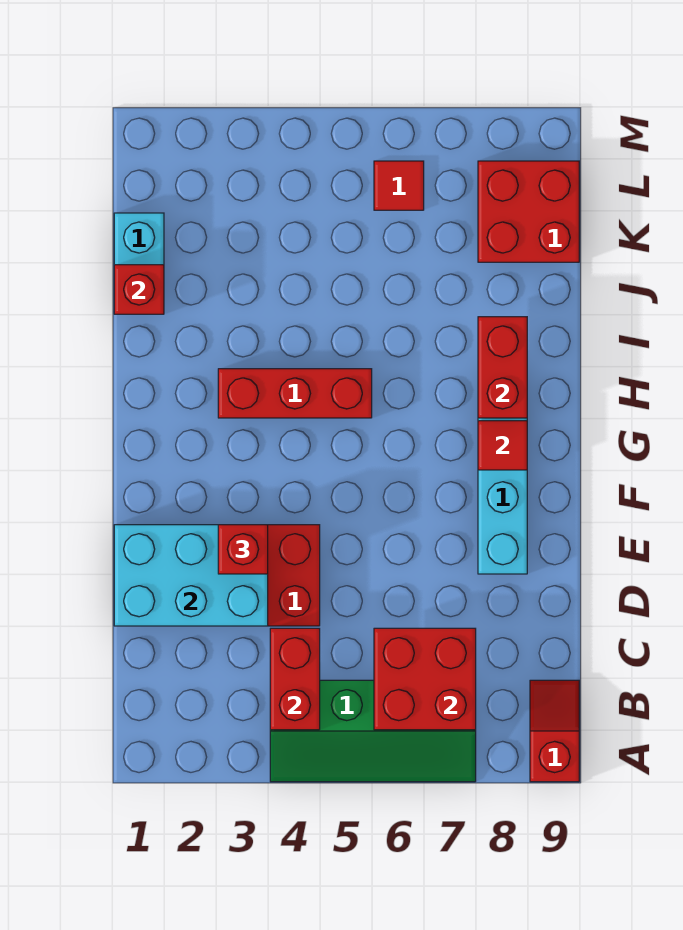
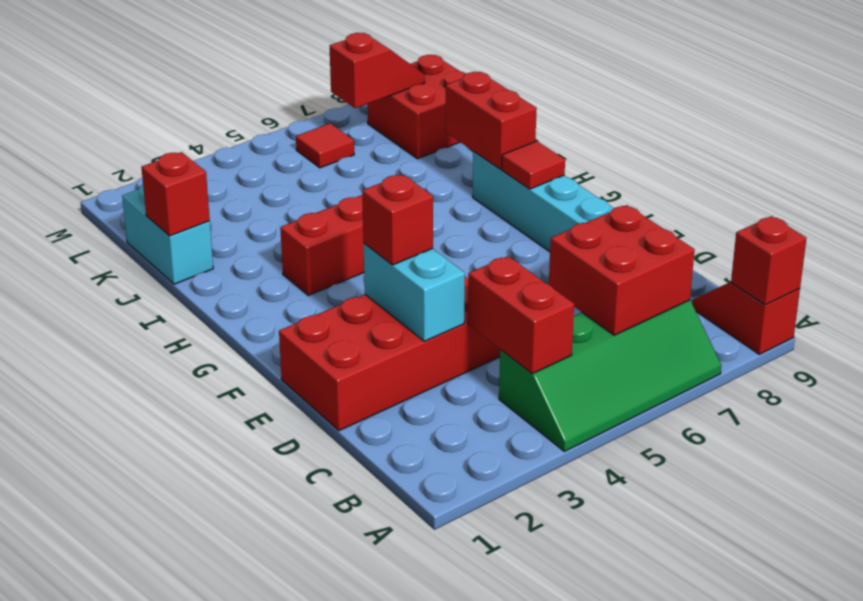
none -> red brick A9 level 2
cyan brick D1:E3 level 2 -> cyan brick D3:E3 level 2
none -> red slope L7:L8 level 2 top 7

